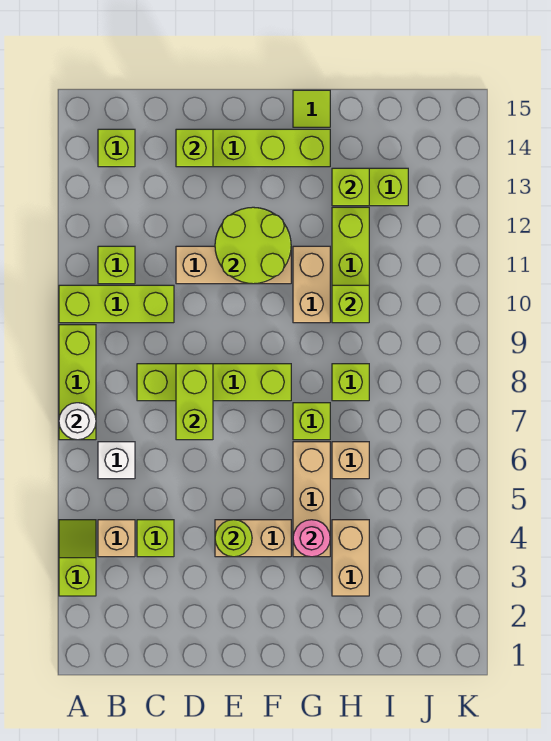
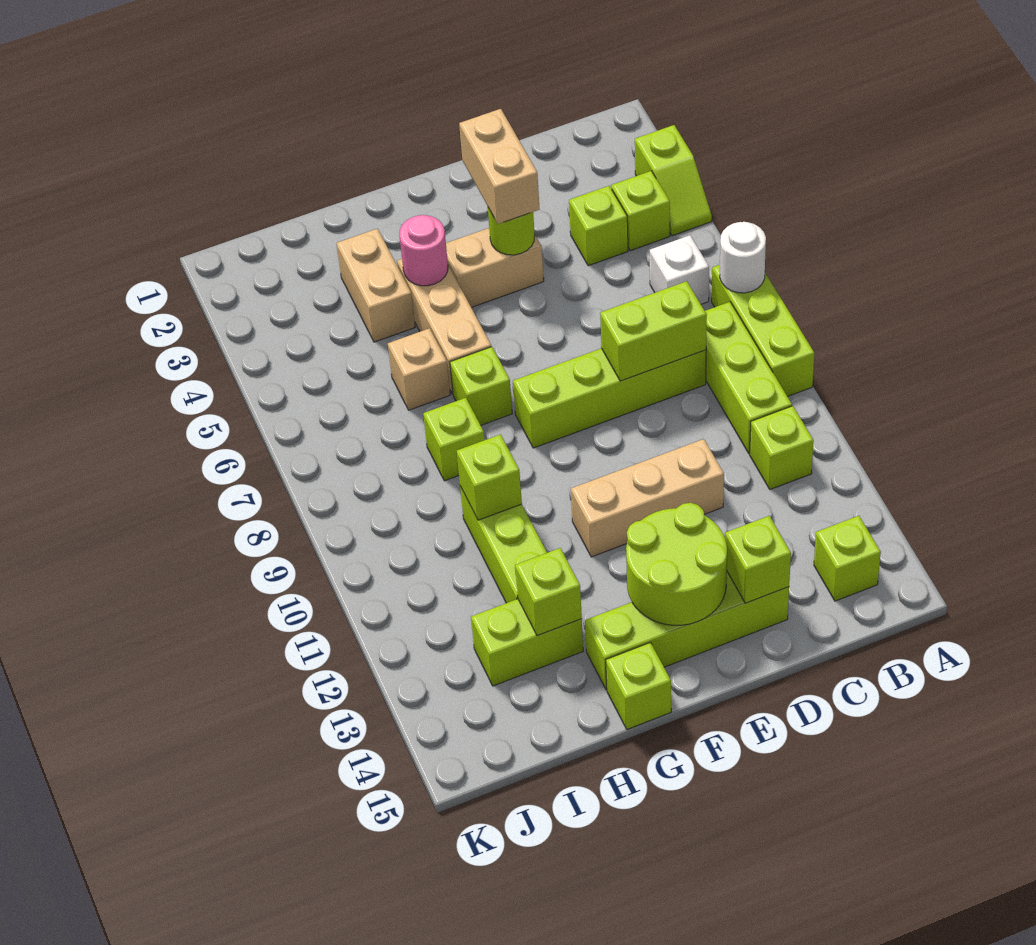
lime brick A10:C10 level 1 -> lime brick B8:B10 level 1
tan brick B4 level 1 -> lime brick B4 level 1
lime brick D7:D8 level 2 -> lime brick C8:D8 level 2
lime round brick E11:F12 level 2 -> lime round brick E13:F14 level 2
tan brick G10:G11 level 1 -> tan brick E3:E4 level 3
lime tile G15 level 1 -> lime brick G15 level 1

